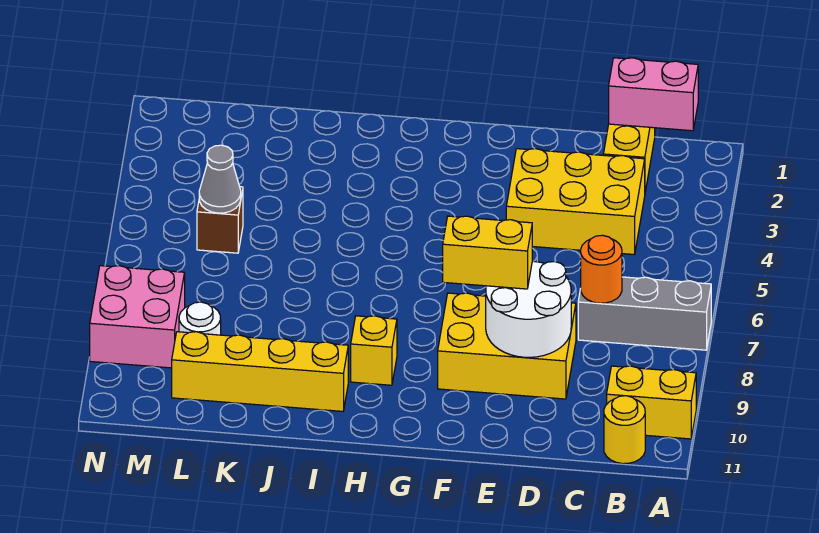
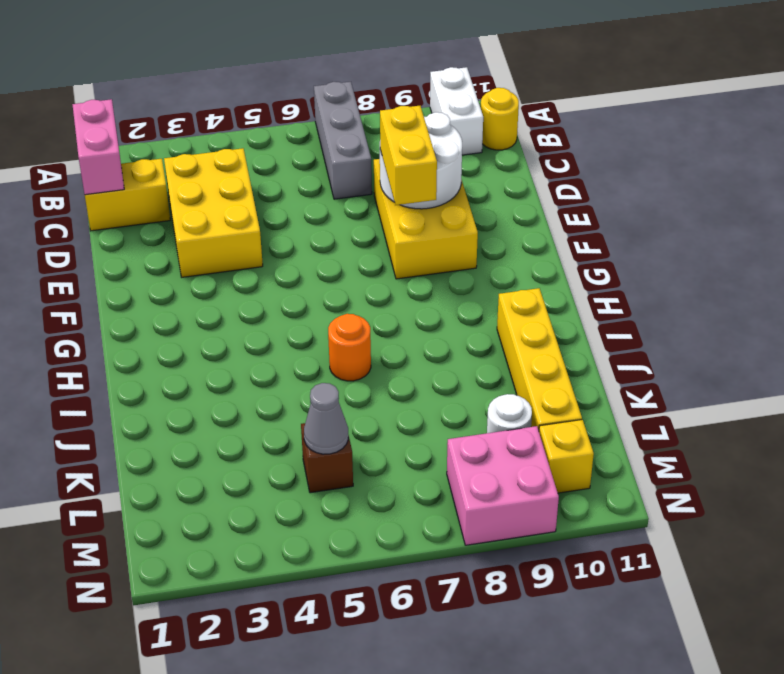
yellow brick A10:B10 level 1 -> white brick A10:B10 level 1
orange round brick C7 level 2 -> orange round brick I6 level 1
yellow brick H9 level 1 -> yellow brick M10 level 1

